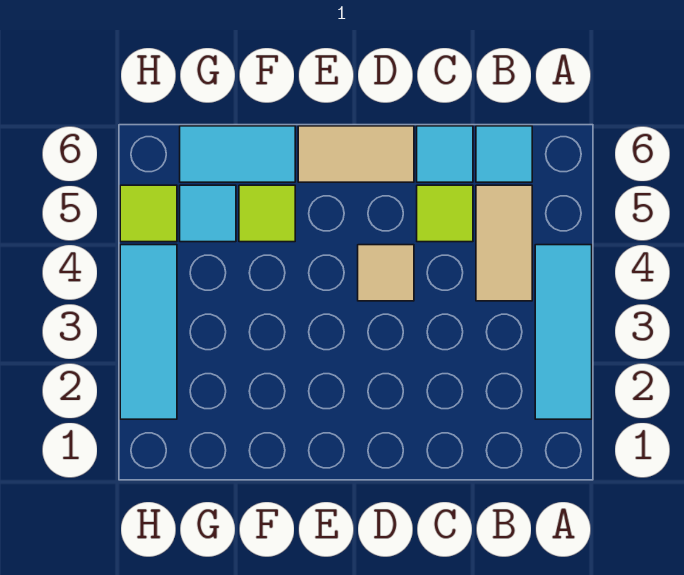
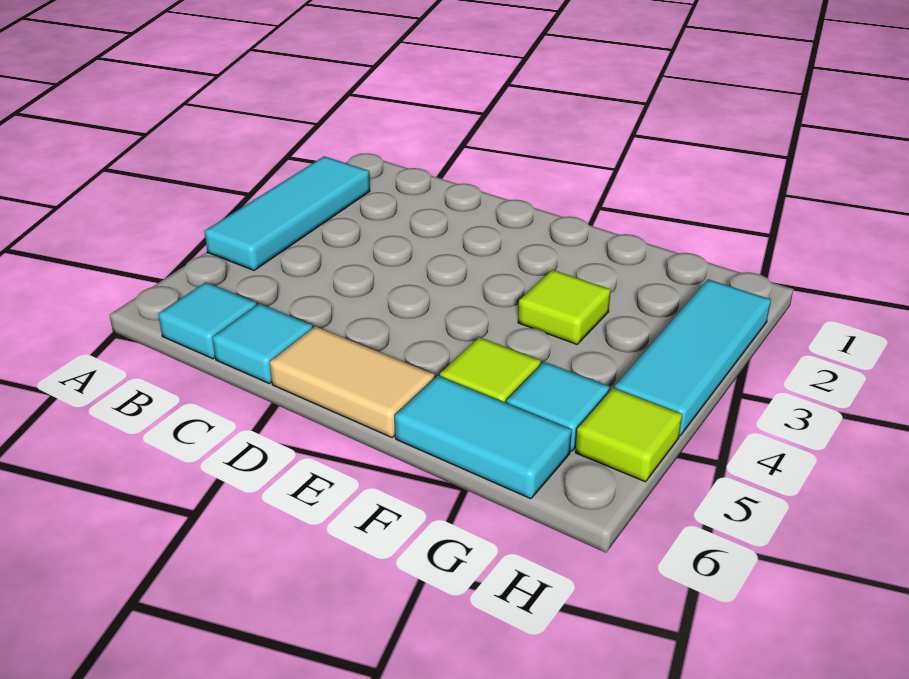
tan tile B4:B5 level 1 -> none
lime tile C5 level 1 -> lime tile F3 level 1
tan tile D4 level 1 -> none

